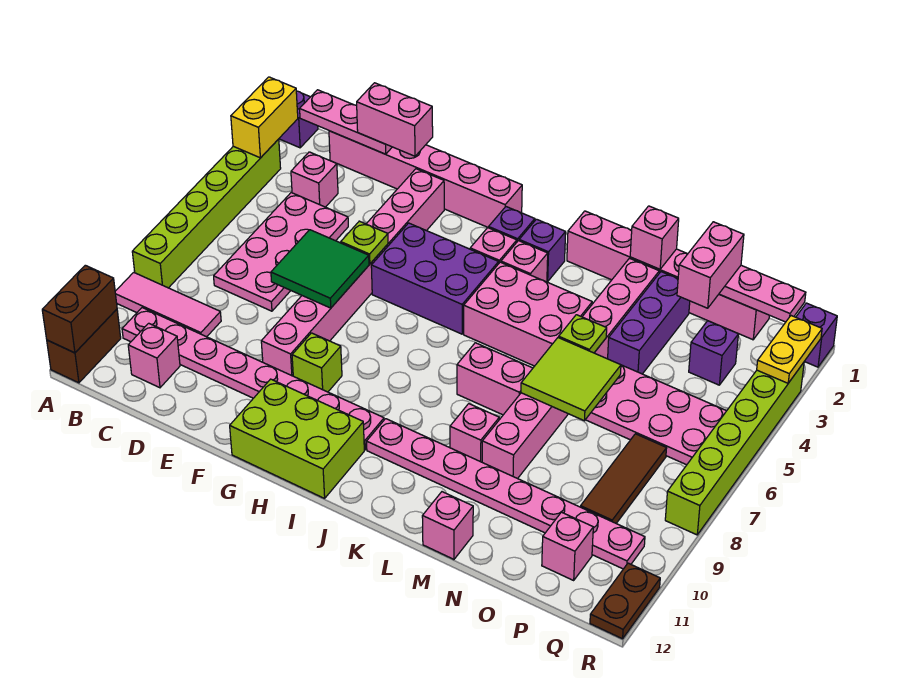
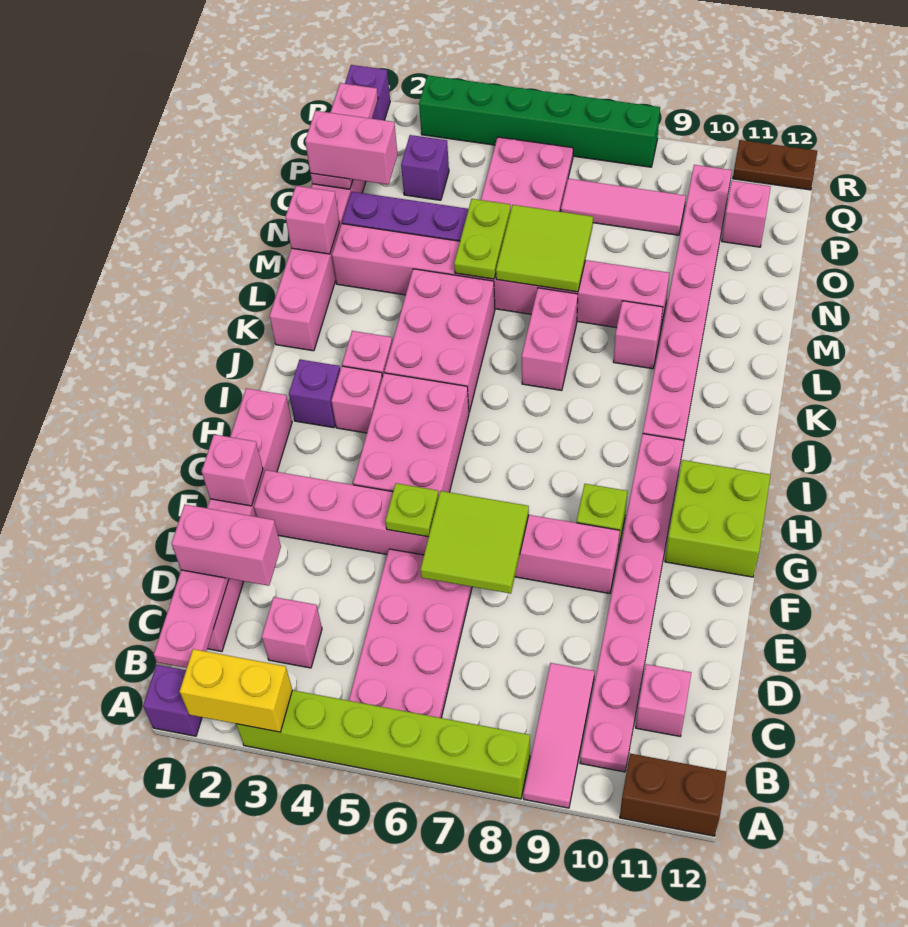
brown brick A11:A12 level 2 -> none
pink plate C4:D7 level 1 -> pink plate B5:E6 level 1
pink brick D1:E1 level 3 -> pink brick D1:D2 level 3
green tile E6:F7 level 2 -> lime tile E6:F7 level 2
purple brick G4:I5 level 1 -> pink brick G4:I5 level 1
lime brick G11:I12 level 1 -> lime brick G11:H12 level 1
purple brick J2 level 1 -> none
lime plate M5 level 2 -> lime plate M5:N5 level 2
pink brick M12 level 1 -> pink brick F1 level 2
brown tile P7:P9 level 1 -> pink tile P7:P9 level 1
yellow plate R2:R3 level 2 -> none
lime brick R3:R8 level 1 -> green brick R3:R8 level 1

